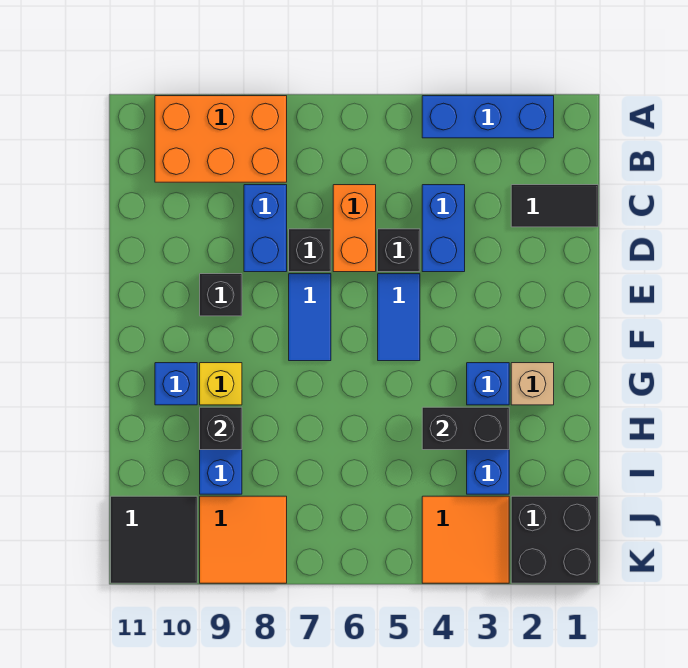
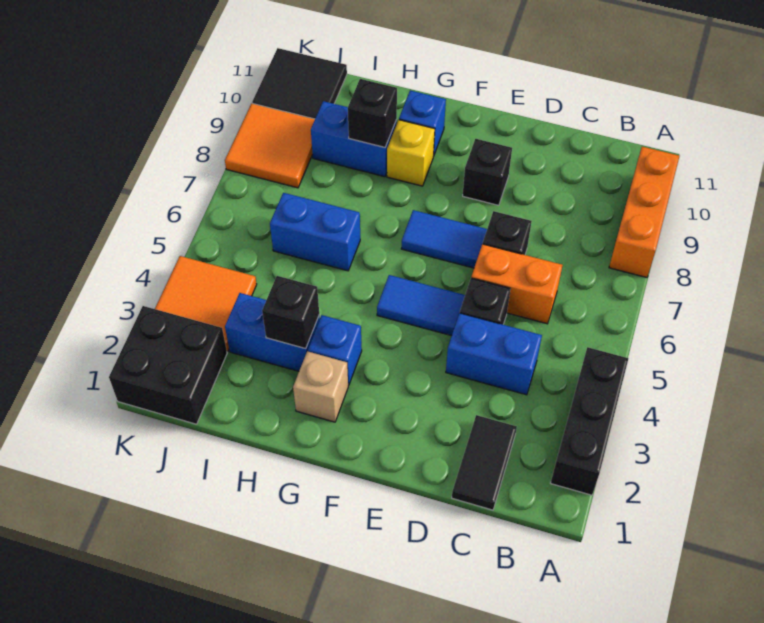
blue brick A2:A4 level 1 -> black brick A2:A4 level 1
orange brick A8:B10 level 1 -> orange brick A8:A10 level 1
blue brick C8:D8 level 1 -> blue brick H6:I6 level 1
black brick H3:H4 level 2 -> black brick H3 level 2

